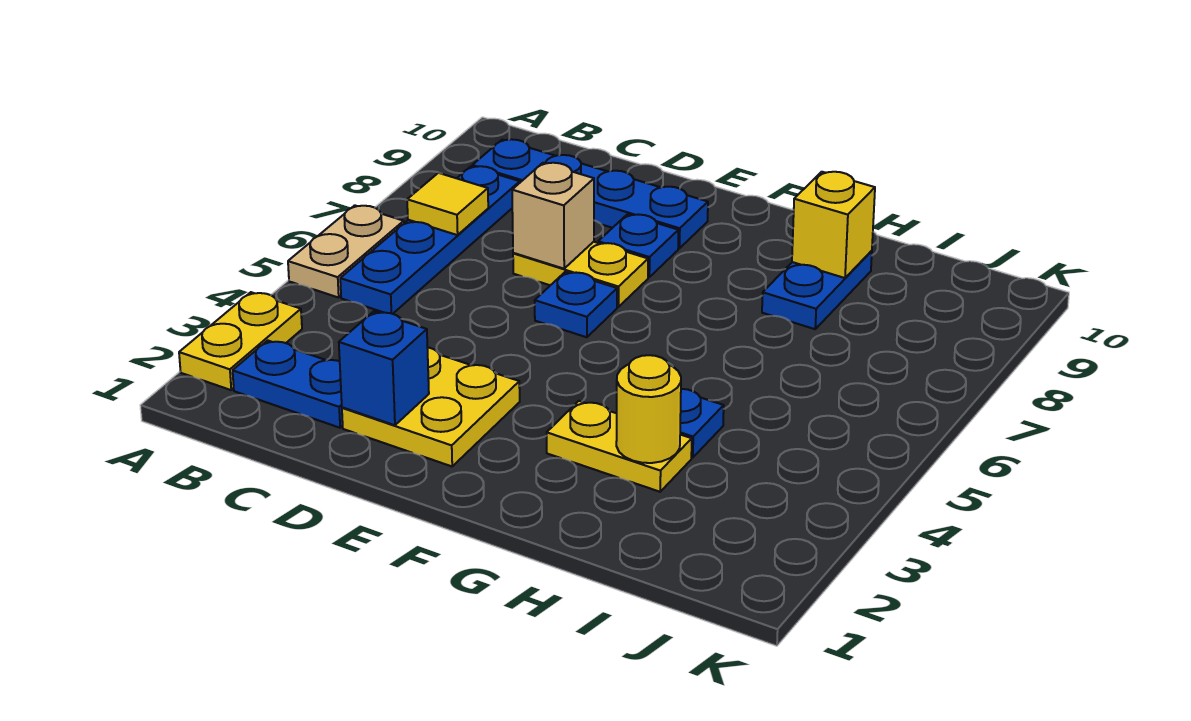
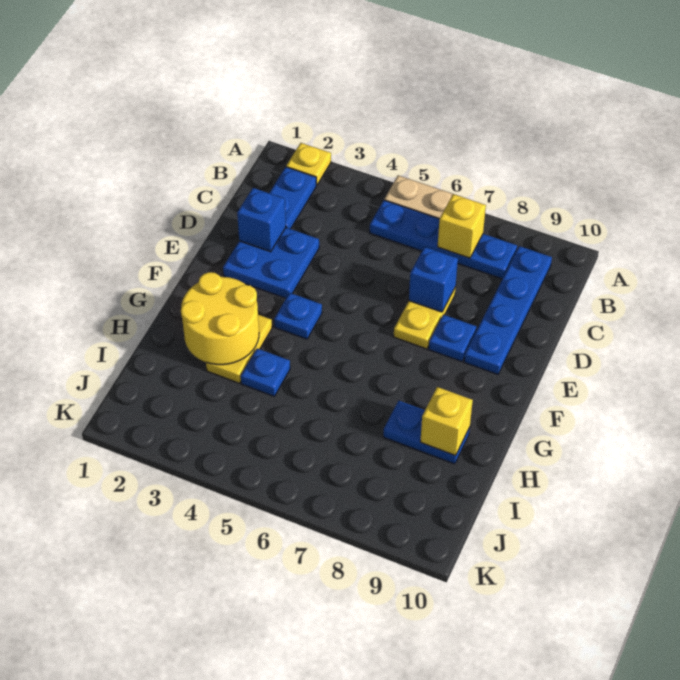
yellow plate A2:A3 level 1 -> yellow plate A2 level 1
yellow tile B7 level 2 -> yellow brick B7 level 2
yellow plate D2:E3 level 1 -> blue plate D2:E3 level 1
tan brick D7 level 2 -> blue brick D7 level 2
blue plate E6 level 1 -> blue plate F4 level 1
yellow round brick H3 level 2 -> yellow round brick G2:H3 level 2

